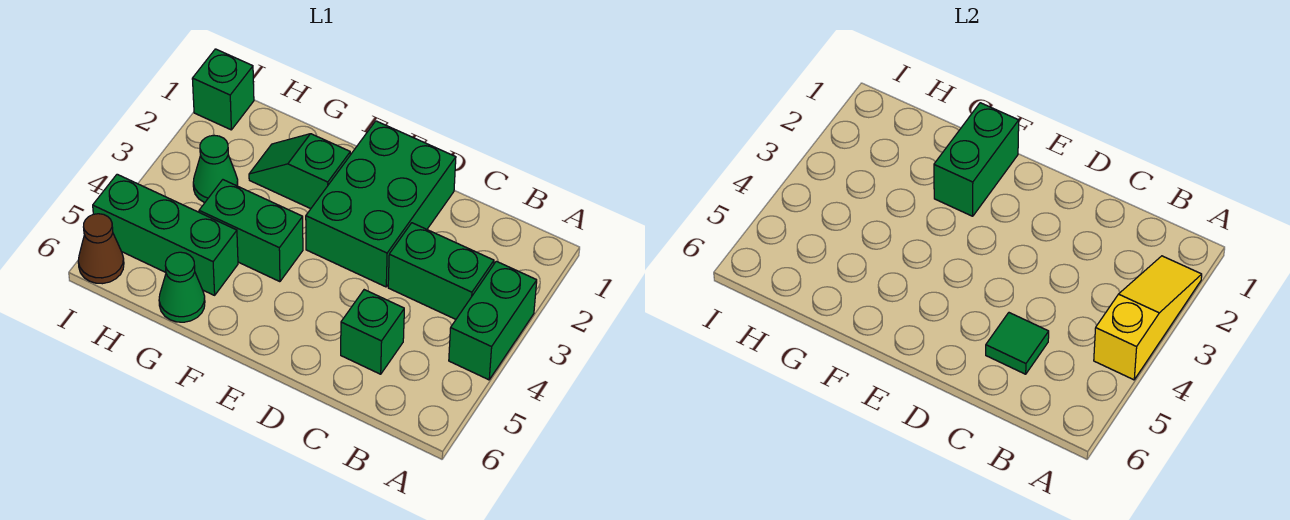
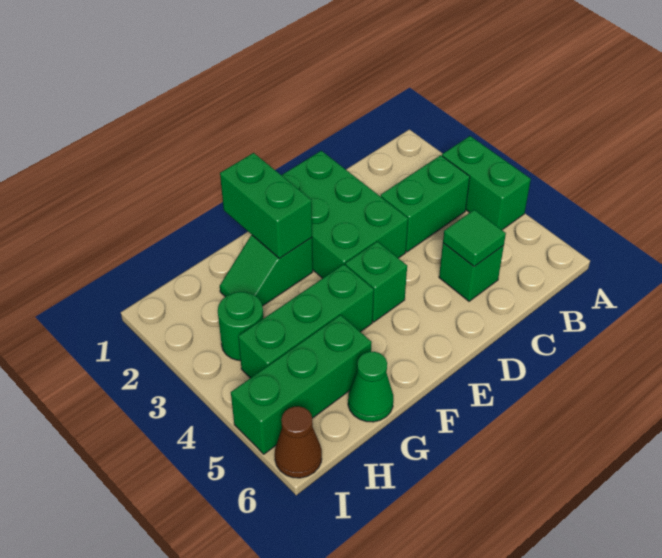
yellow slope A2:A4 level 2 top 4 -> none
green brick F4:G4 level 1 -> green brick F4:H4 level 1
green cone H3 level 1 -> green round brick H3 level 1
green brick I1 level 1 -> green brick E4 level 1

